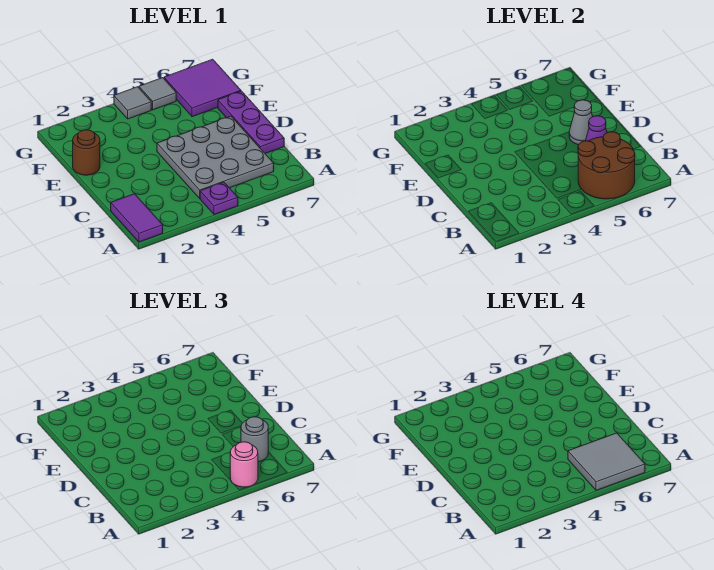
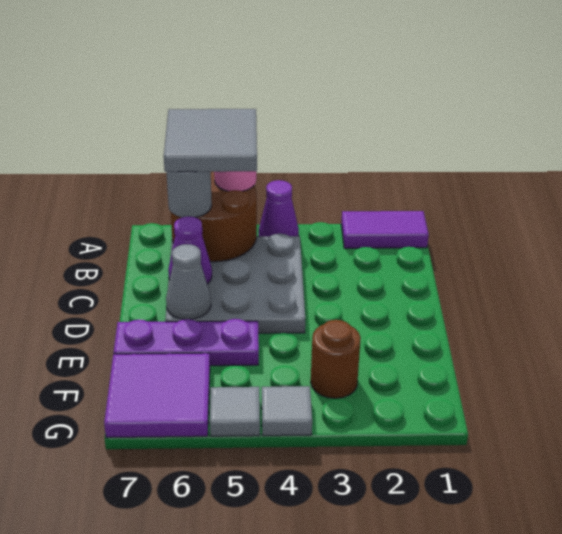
purple tile A1:B1 level 1 -> purple tile A1:A2 level 1
purple plate A4 level 1 -> purple cone A4 level 1
purple plate C7:E7 level 1 -> purple plate E5:E7 level 1
brown round brick E1 level 1 -> brown round brick F3 level 1

